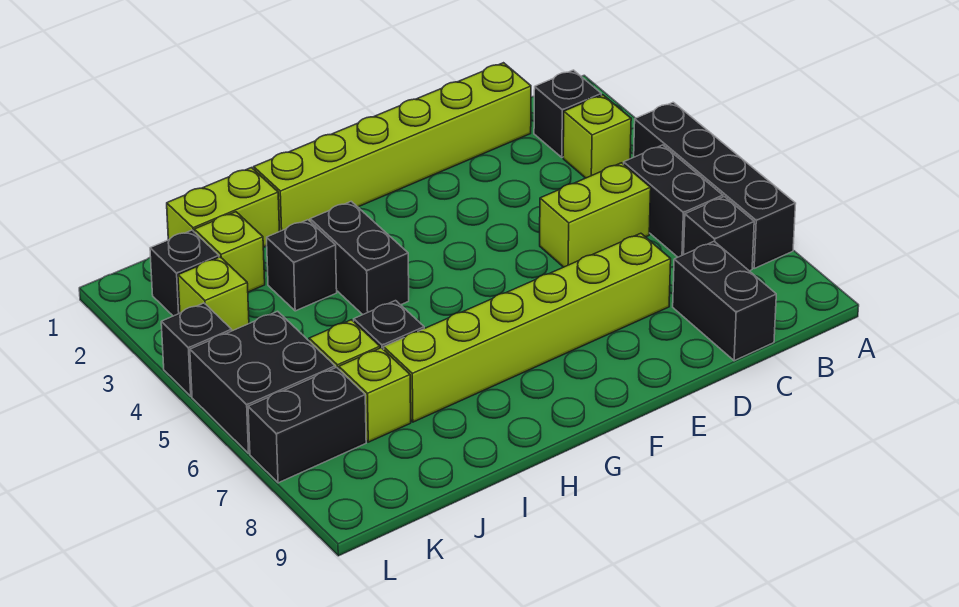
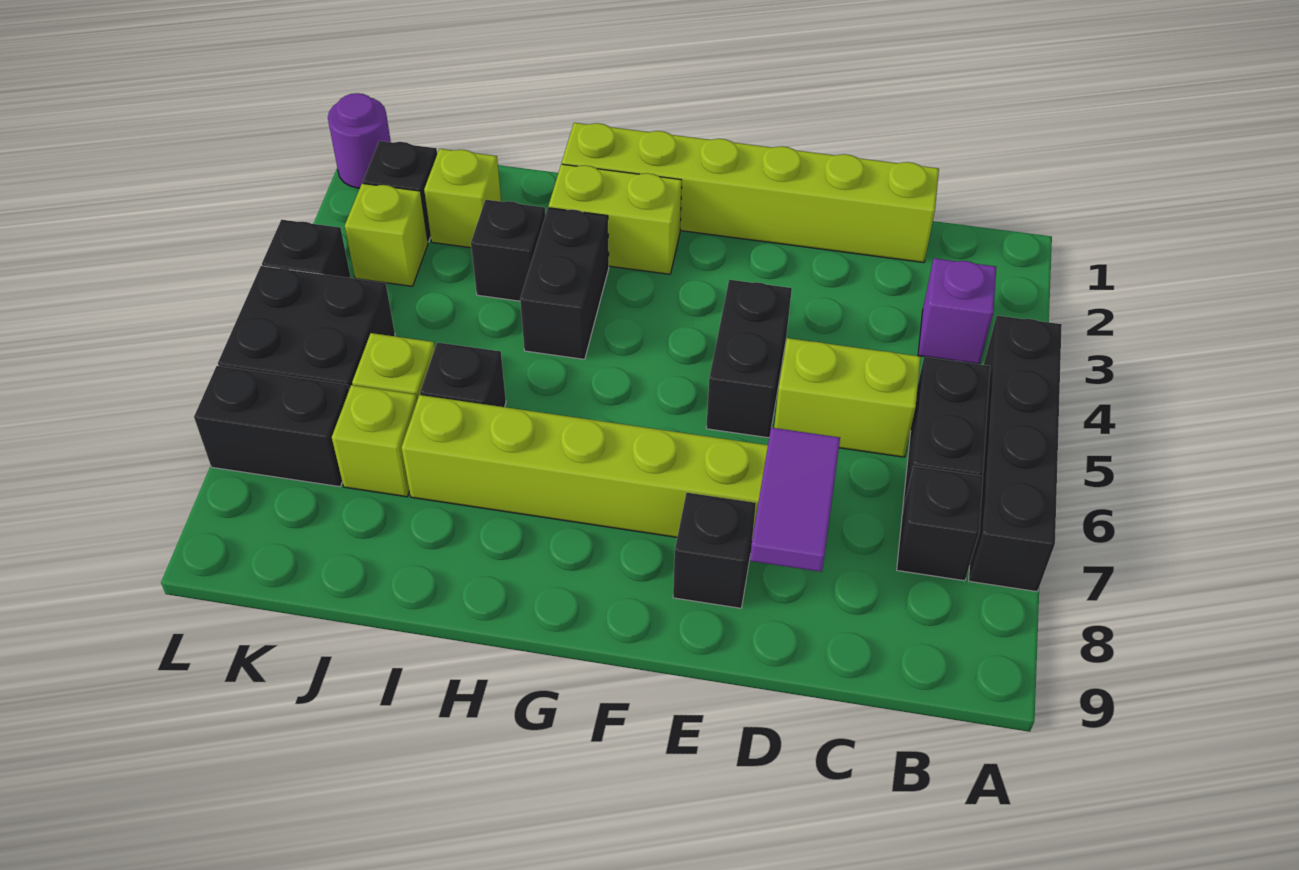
black brick B2 level 1 -> black brick E8 level 1
lime brick B3 level 1 -> purple brick B3 level 1
black brick C8:C9 level 1 -> black brick E4:E5 level 1
none -> purple tile D7:D8 level 2
lime brick I1:J1 level 1 -> lime brick G2:H2 level 1
none -> purple round brick L1 level 1

